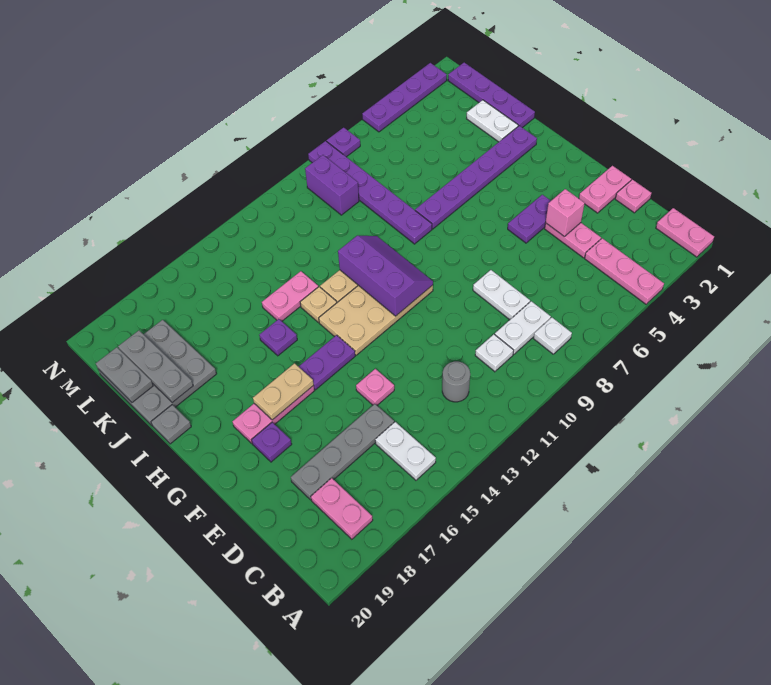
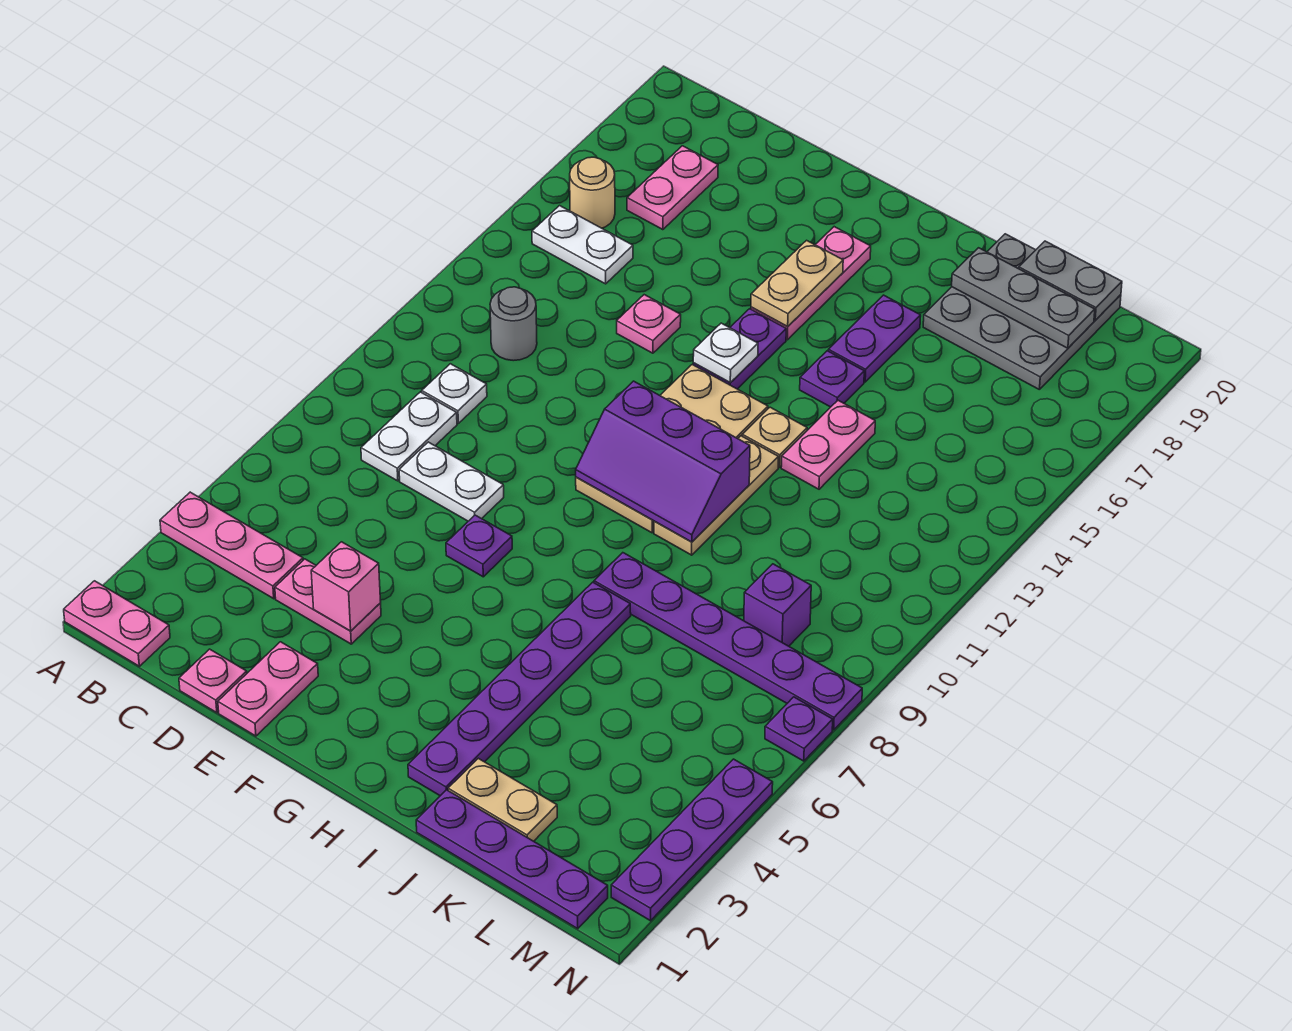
white plate B8 level 1 -> white plate G14 level 2
none -> tan round brick B16 level 1
pink plate B18:C18 level 1 -> pink plate C17:C18 level 1
grey plate D15:D18 level 1 -> none
purple plate F4:F5 level 1 -> purple plate I16:I17 level 1
purple plate F18 level 1 -> purple plate F7 level 1
grey plate I20 level 1 -> none
white plate J2:K2 level 1 -> tan plate J2:K2 level 1
purple brick L9:M9 level 1 -> purple brick L9 level 1

